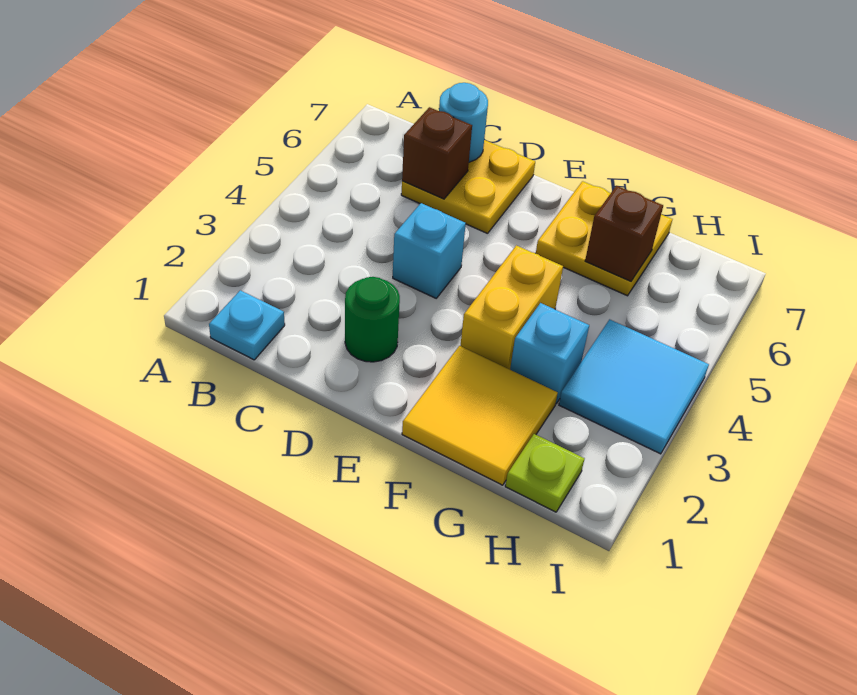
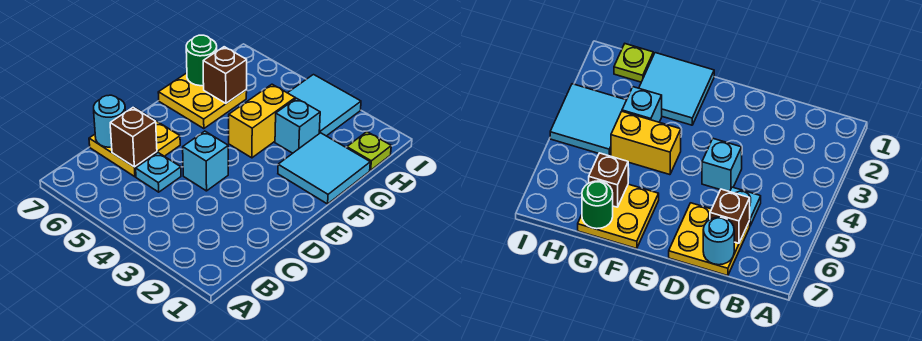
cyan plate B1 level 1 -> cyan plate C5 level 1
green round brick D2 level 1 -> green round brick G7 level 2
yellow tile F1:G2 level 1 -> cyan tile F1:G2 level 1
yellow brick F3:F4 level 1 -> yellow brick F4:G4 level 1

